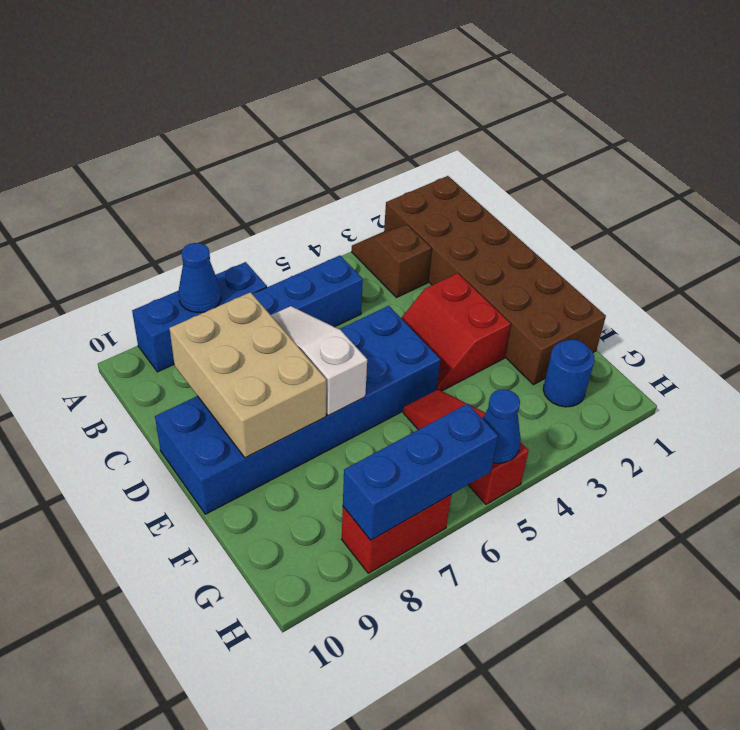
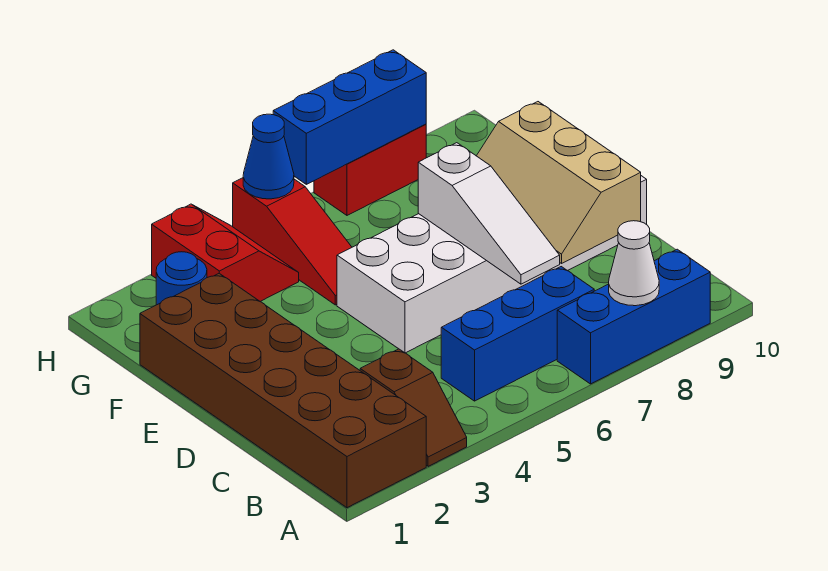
blue cone A8 level 2 -> white cone A8 level 2
tan brick C8:E9 level 2 -> tan slope C8:E9 level 2 top 9
red slope D3:E4 level 1 top 3 -> red slope G3:H4 level 1 top 3
blue brick D5:E10 level 1 -> white brick D5:E10 level 1

